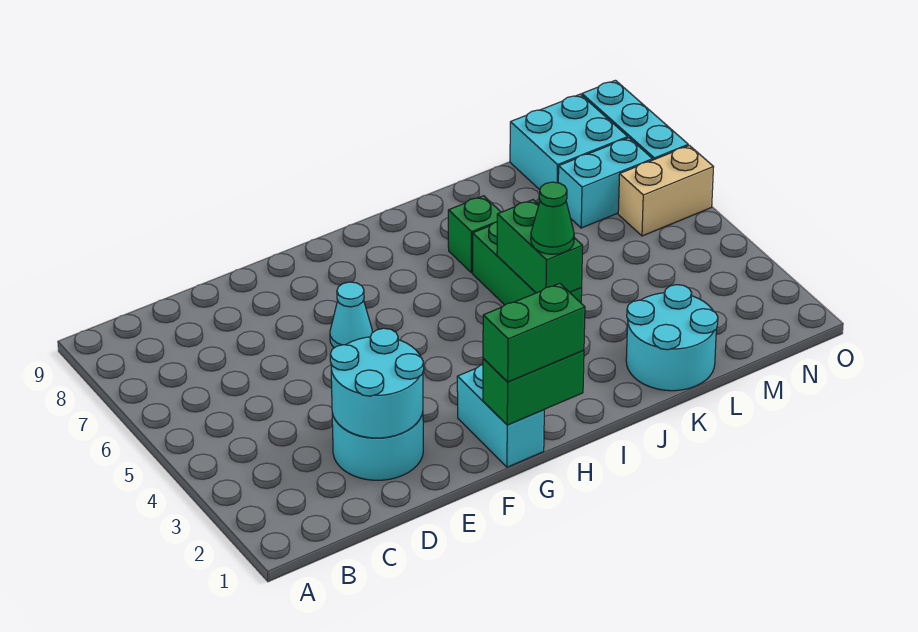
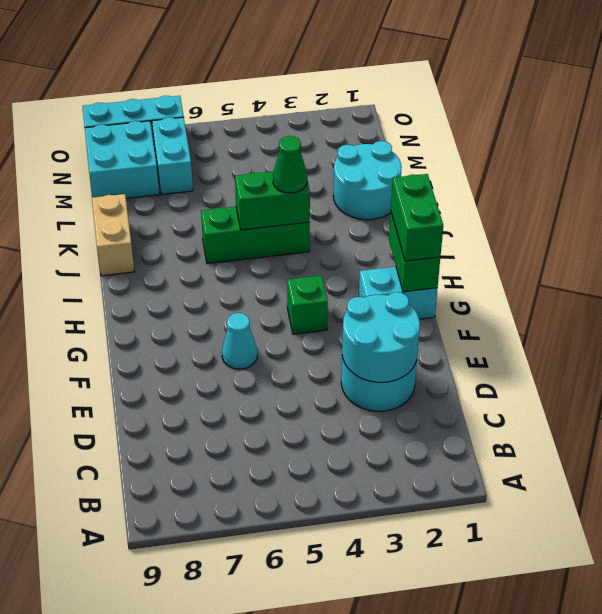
green brick J7 level 1 -> green brick G4 level 1
tan brick N6:O6 level 1 -> tan brick J9:K9 level 1

